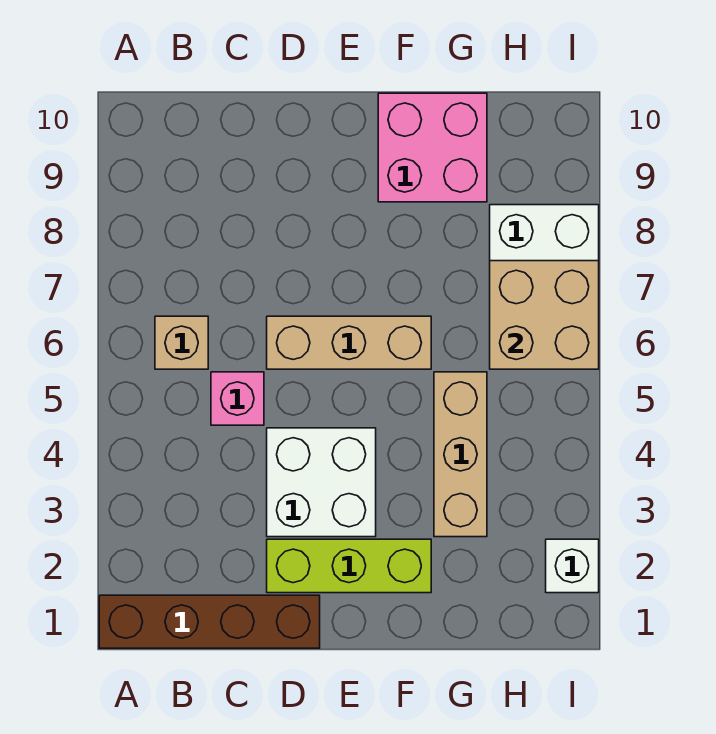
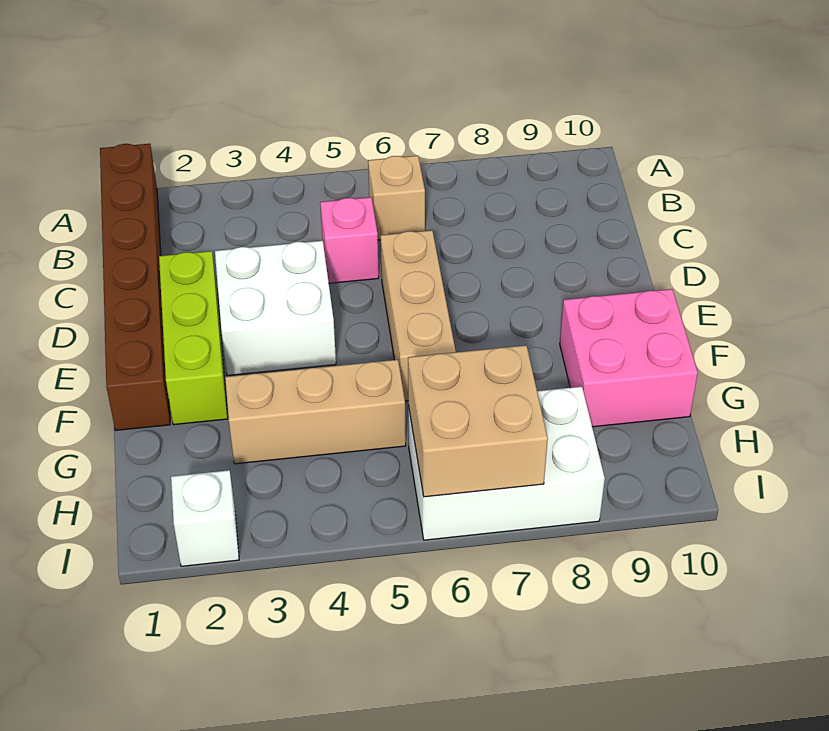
brown brick A1:D1 level 1 -> brown brick A1:F1 level 1

